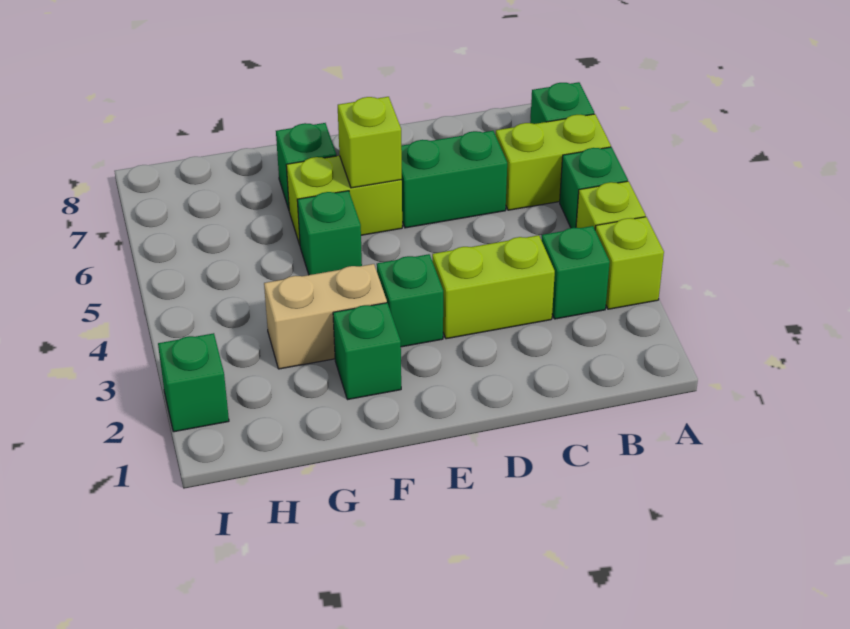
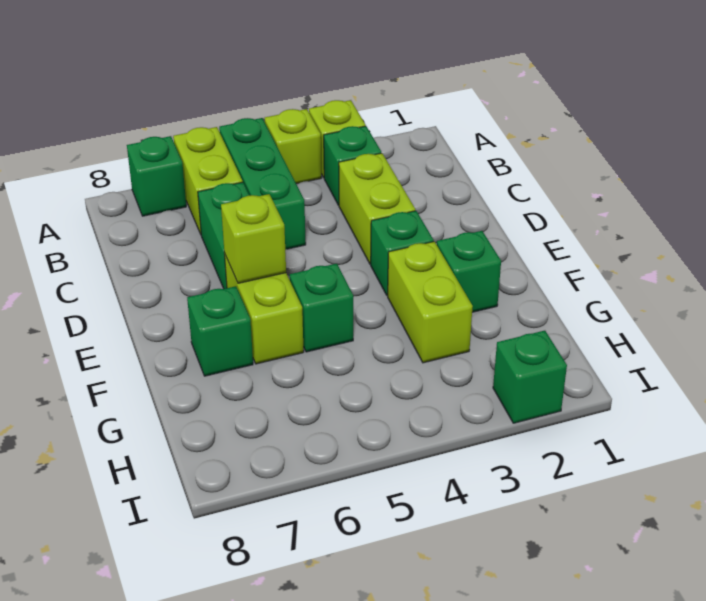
green brick A5 level 1 -> green brick A5:C5 level 1
tan brick F3:G3 level 1 -> lime brick F3:G3 level 1

